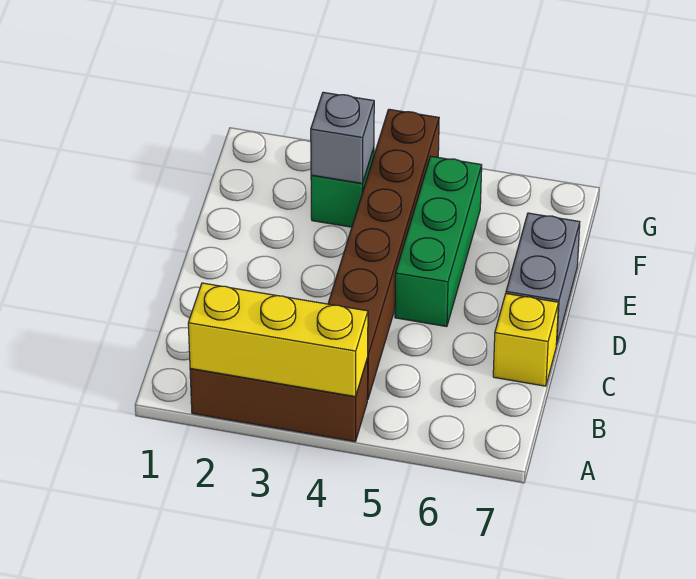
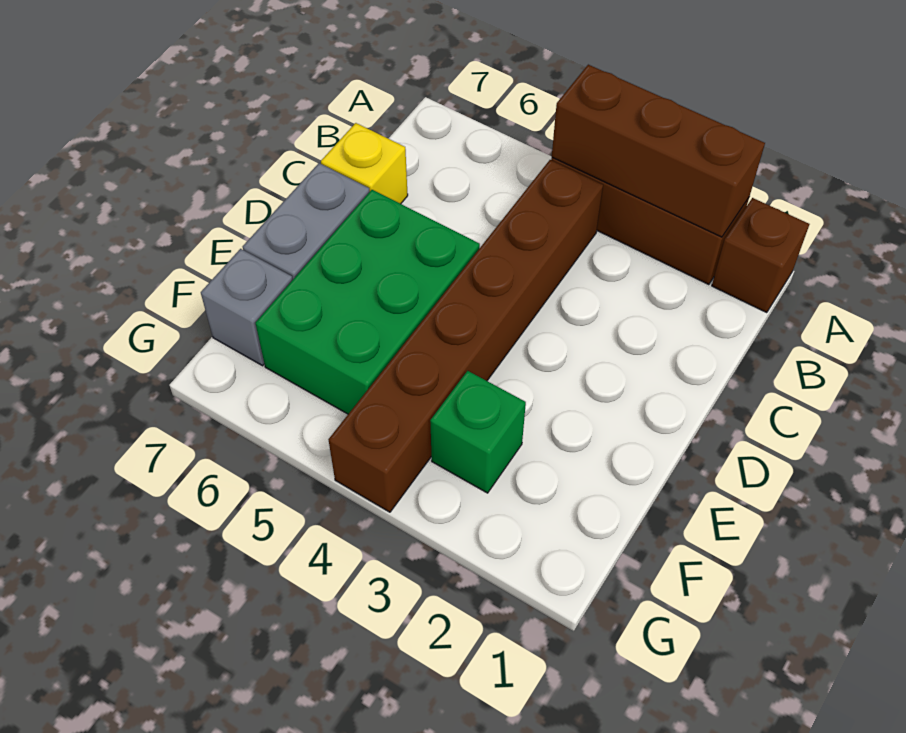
none -> brown brick A1 level 1
yellow brick A2:A4 level 2 -> brown brick A2:A4 level 2
green brick D5:F5 level 1 -> green brick D5:F6 level 1
grey brick F3 level 2 -> grey brick F7 level 1

